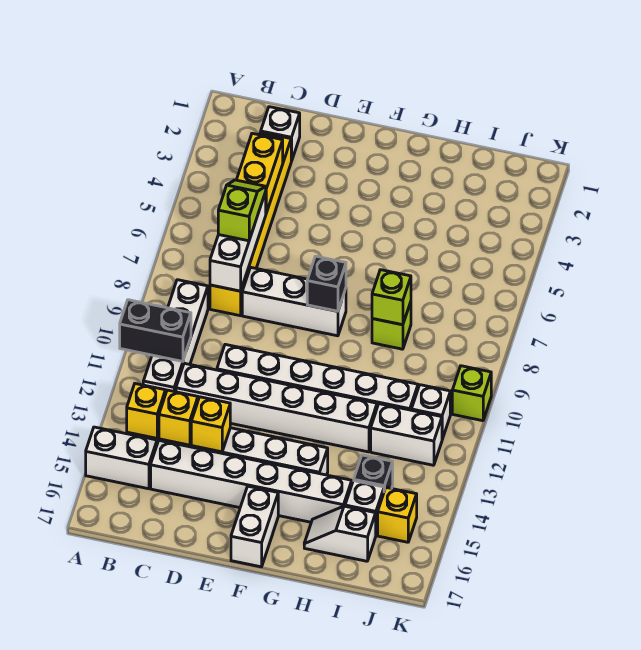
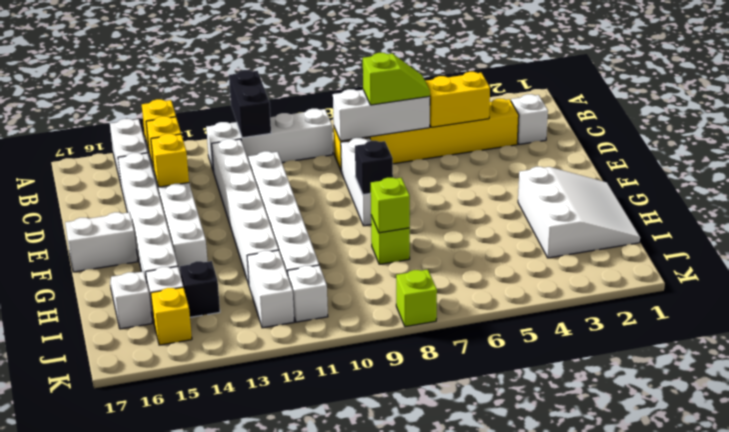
none -> white slope G1:I3 level 1 top 3
lime brick K10 level 1 -> lime brick K8 level 1

